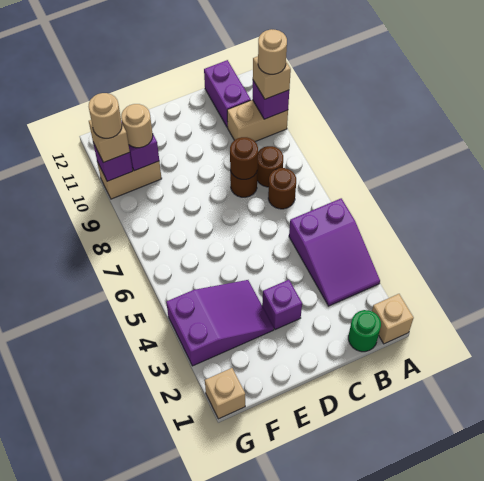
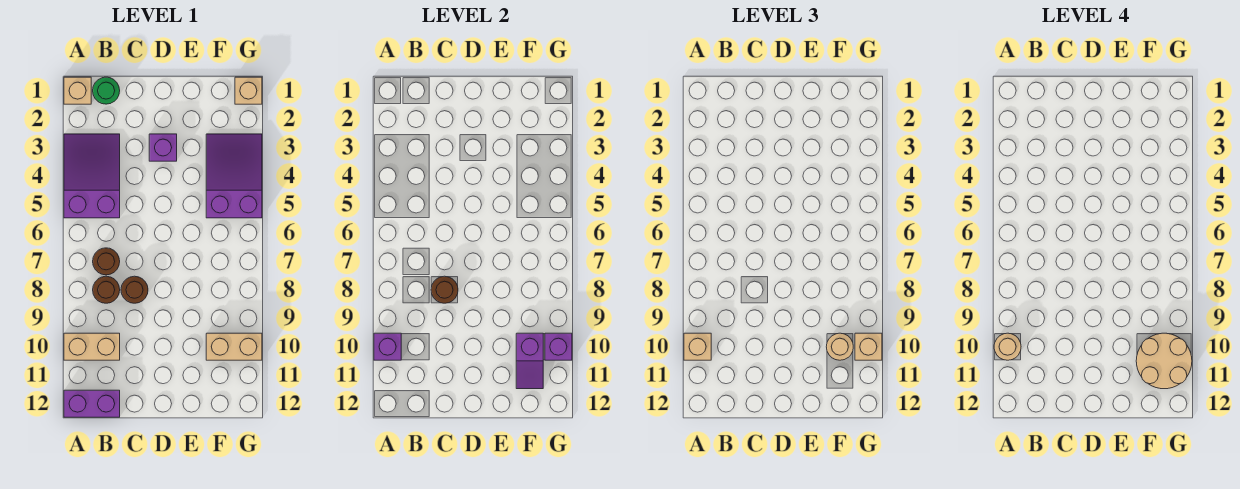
purple brick B11:B12 level 1 -> purple brick A12:B12 level 1
purple slope E3:G4 level 1 top G -> purple slope F3:G5 level 1 top 5
tan round brick G10 level 4 -> tan round brick F10:G11 level 4

